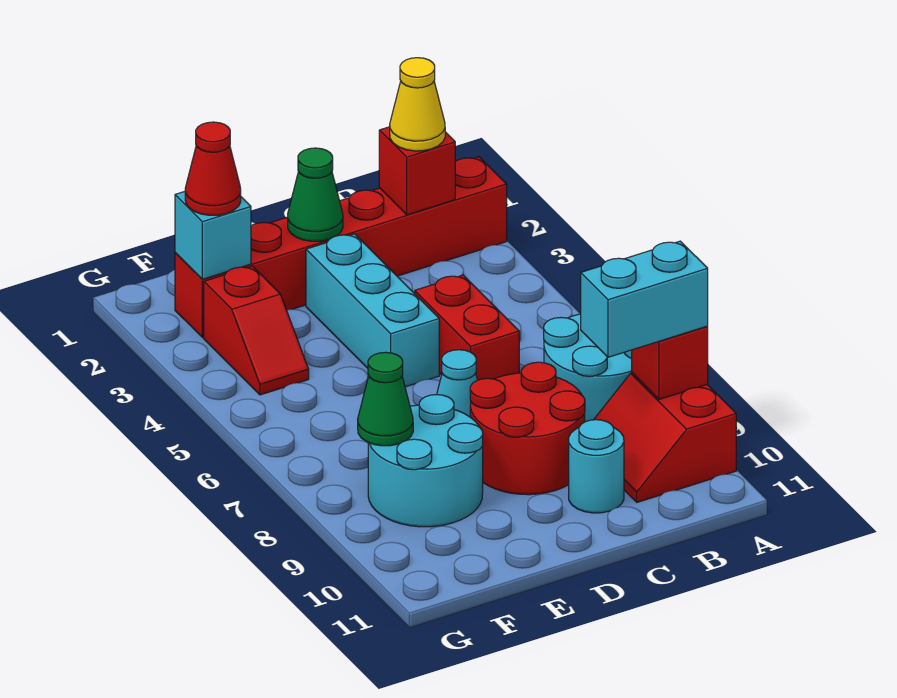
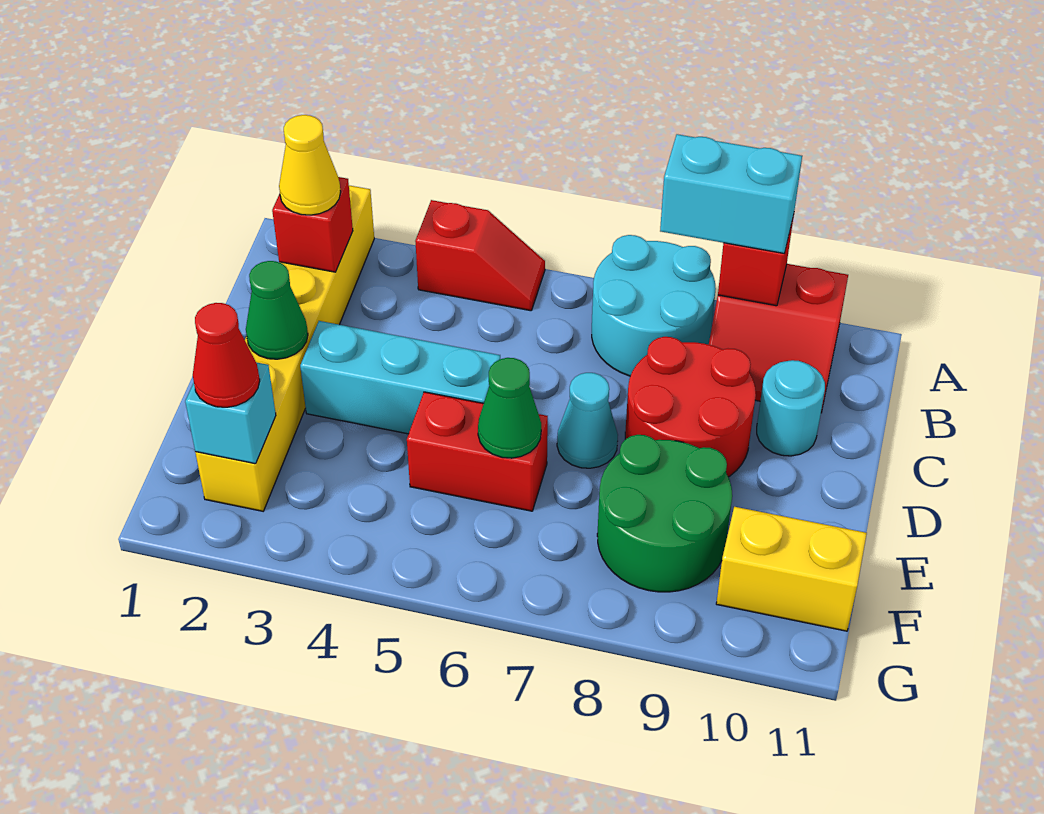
red brick A2:F2 level 1 -> yellow brick A2:F2 level 1
cyan brick A9:B9 level 3 -> cyan brick A8:A9 level 3
red brick C5:C6 level 1 -> red brick E5:E6 level 1
cyan round brick E8:F9 level 1 -> green round brick E8:F9 level 1
red slope F3:F4 level 1 top 3 -> red slope A4:A5 level 1 top 4
green cone F8 level 2 -> green cone E6 level 2
none -> yellow brick F10:F11 level 1

